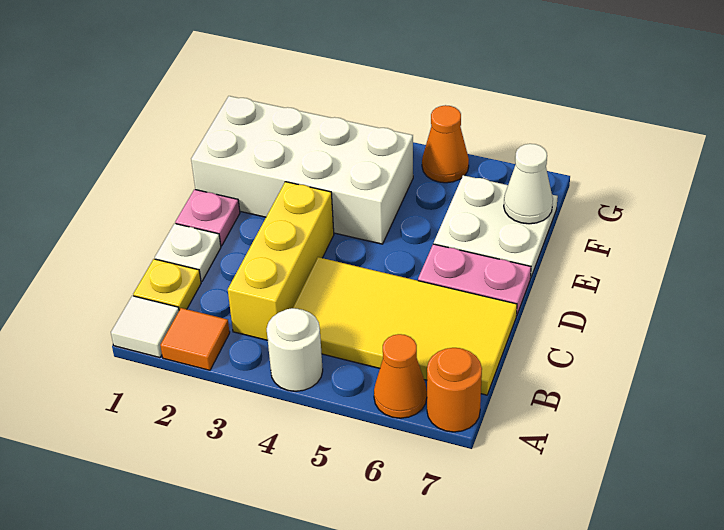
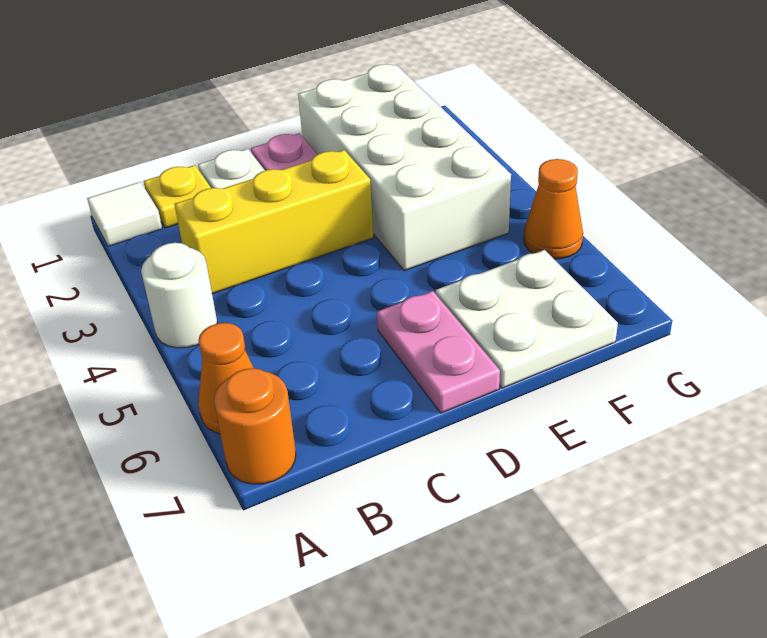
orange tile A2 level 1 -> none
yellow tile B4:C7 level 1 -> none
white cone F7 level 2 -> none

